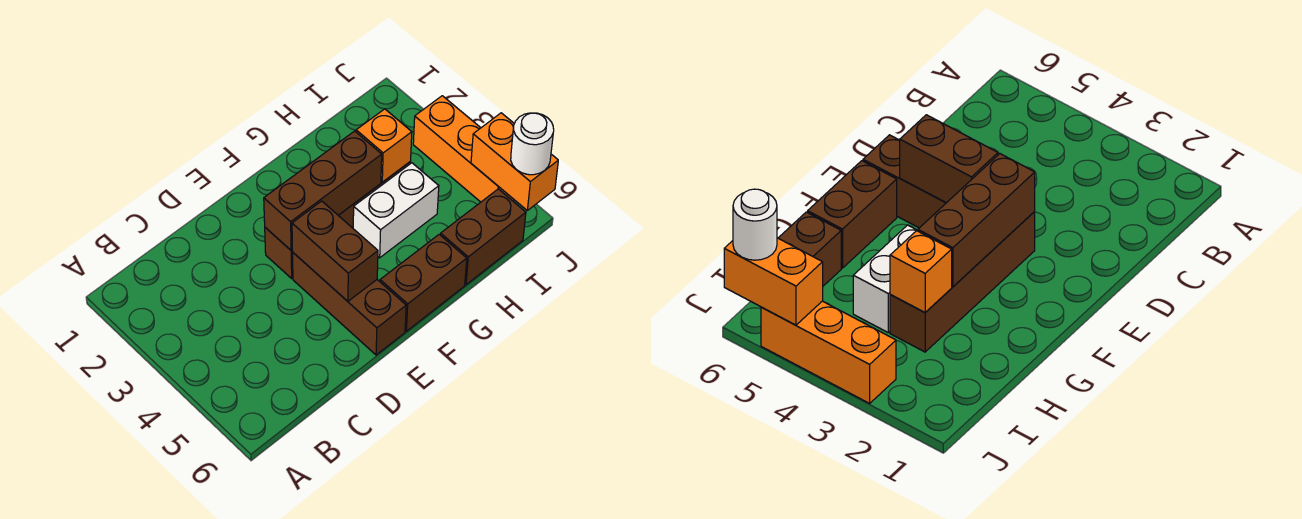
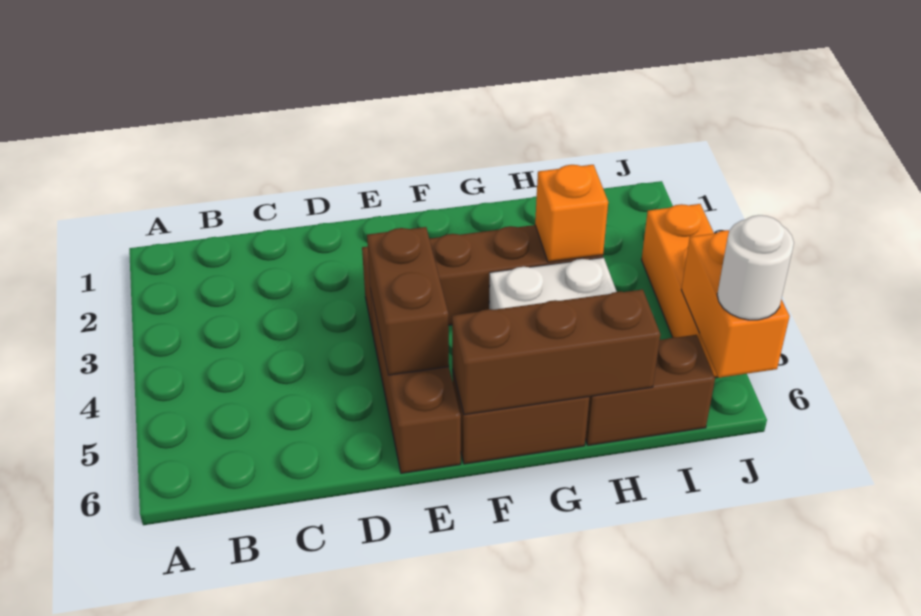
brown brick E3:G3 level 2 -> brown brick F6:H6 level 2

